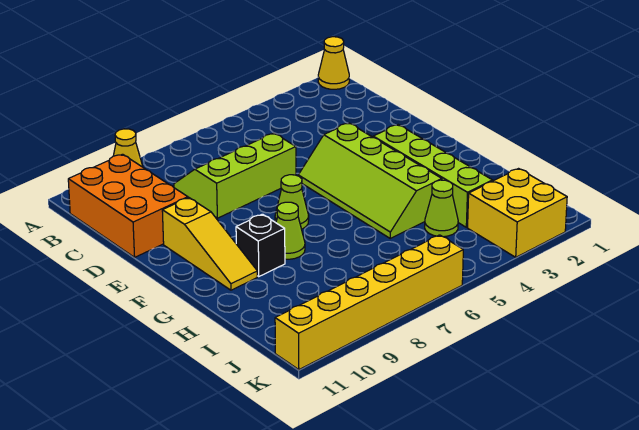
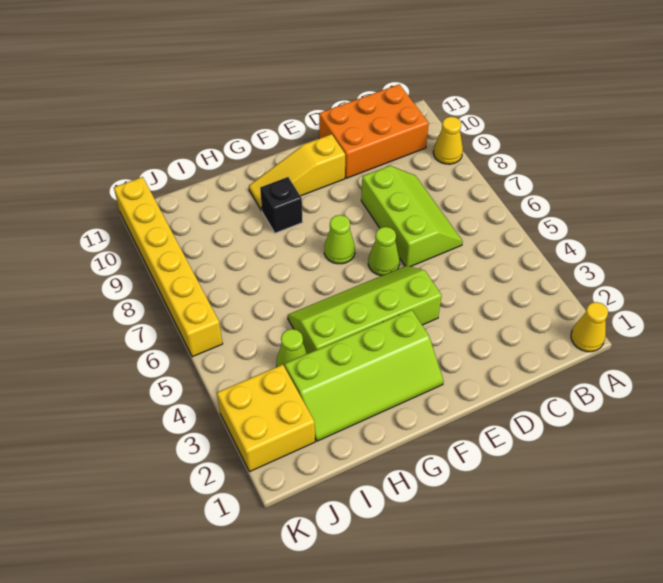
lime cone G8 level 1 -> lime cone E6 level 1

